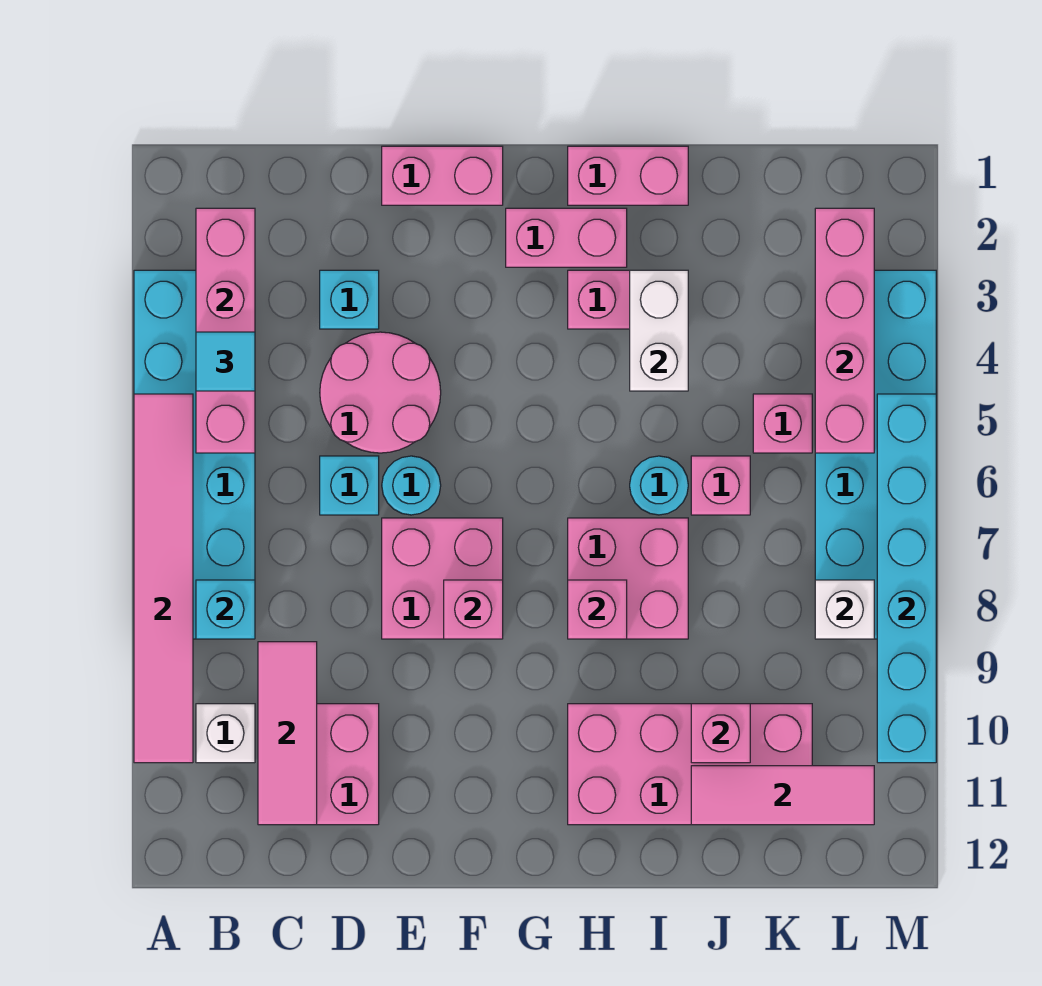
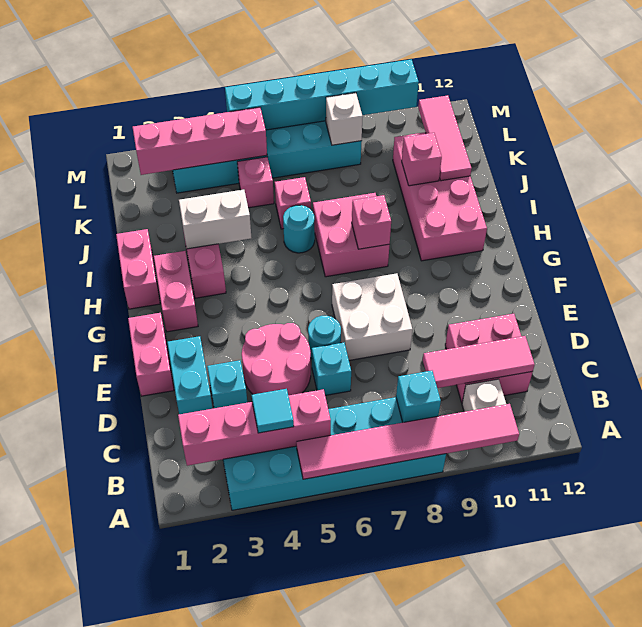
none -> cyan brick D2:E2 level 1
pink brick E7:F8 level 1 -> white brick E7:F8 level 1
pink brick F8 level 2 -> none

